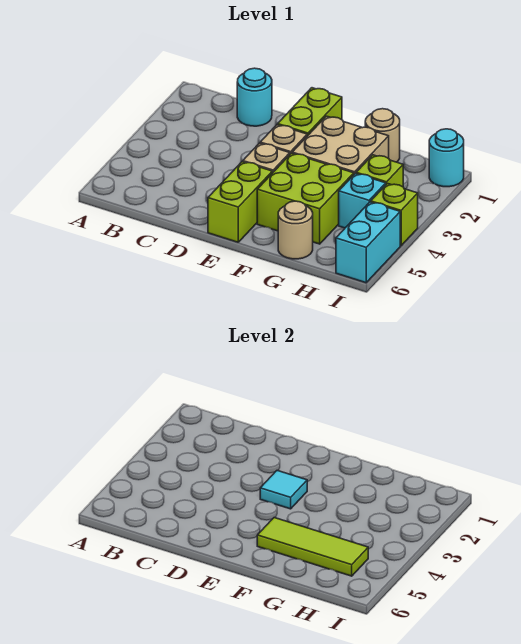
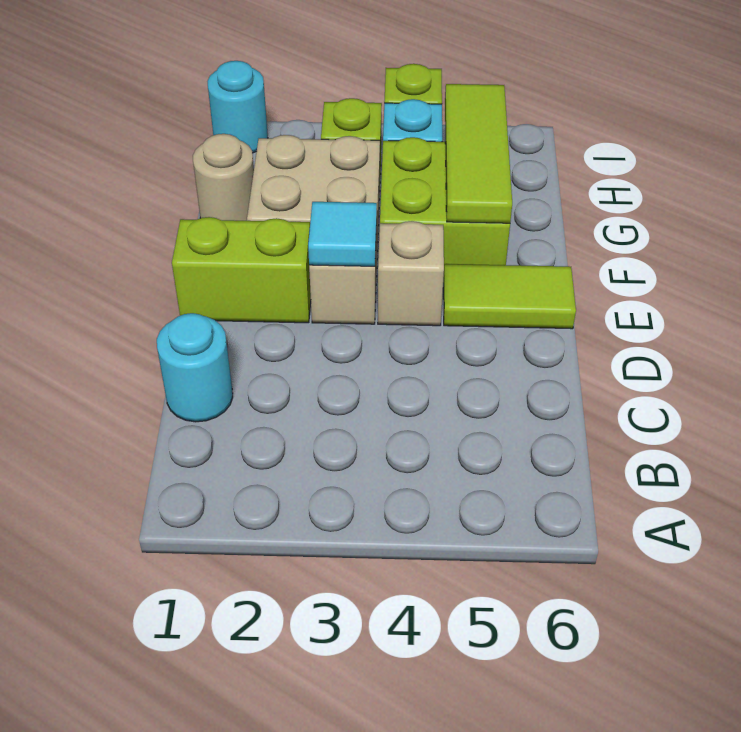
lime brick E5:E6 level 1 -> lime tile E5:E6 level 1
tan round brick G6 level 1 -> none
cyan brick I5:I6 level 1 -> none

